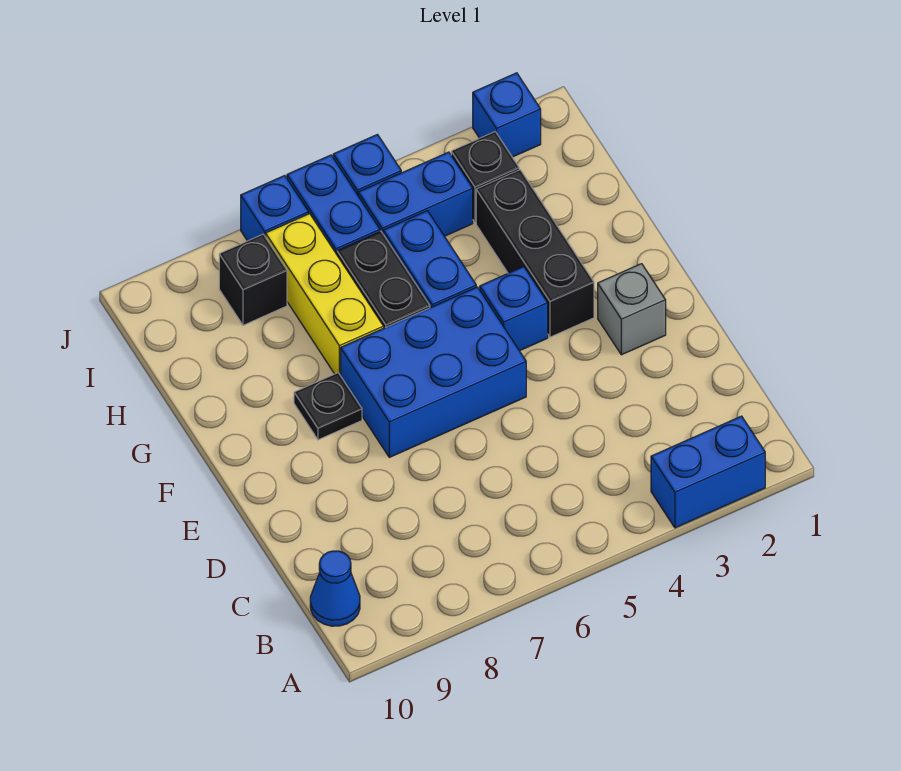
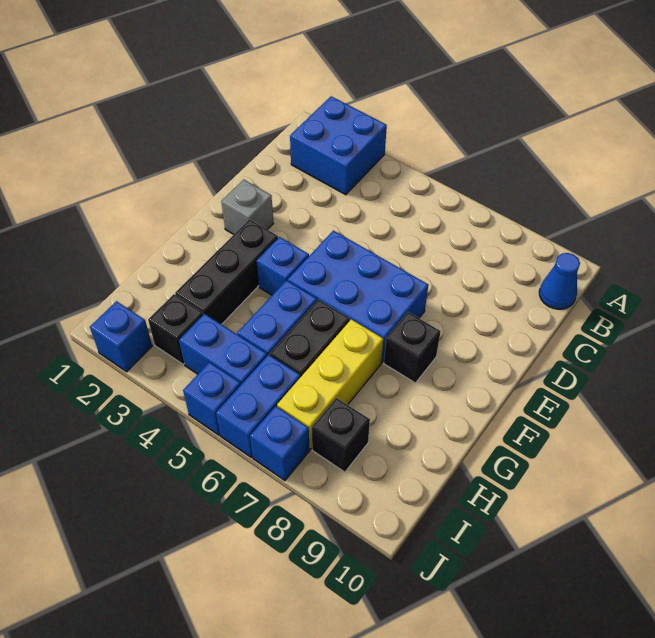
blue brick A2:A3 level 1 -> blue brick A2:B3 level 1
black plate F8 level 1 -> black brick F8 level 1

